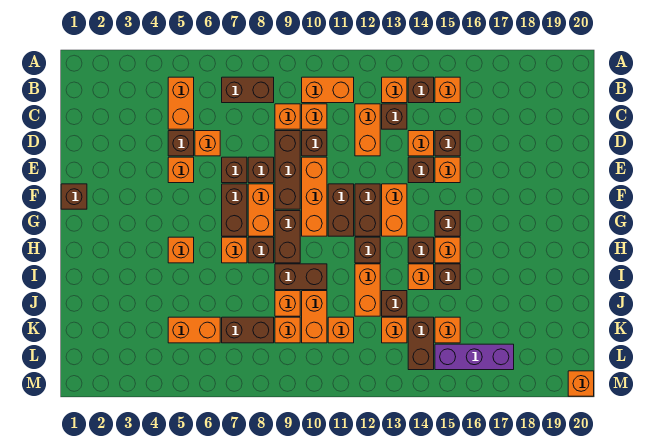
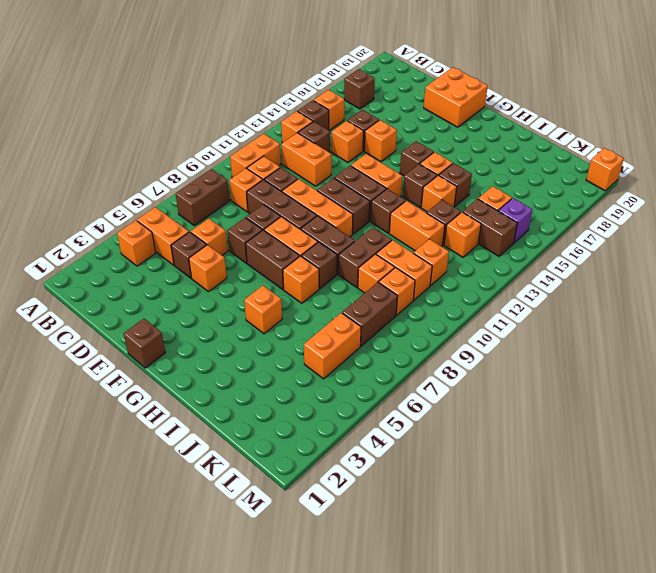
none -> orange brick B4 level 1
brown brick E14 level 1 -> brown brick B17 level 1
none -> orange brick E19:F20 level 1
purple brick L15:L17 level 1 -> purple brick L15 level 1

